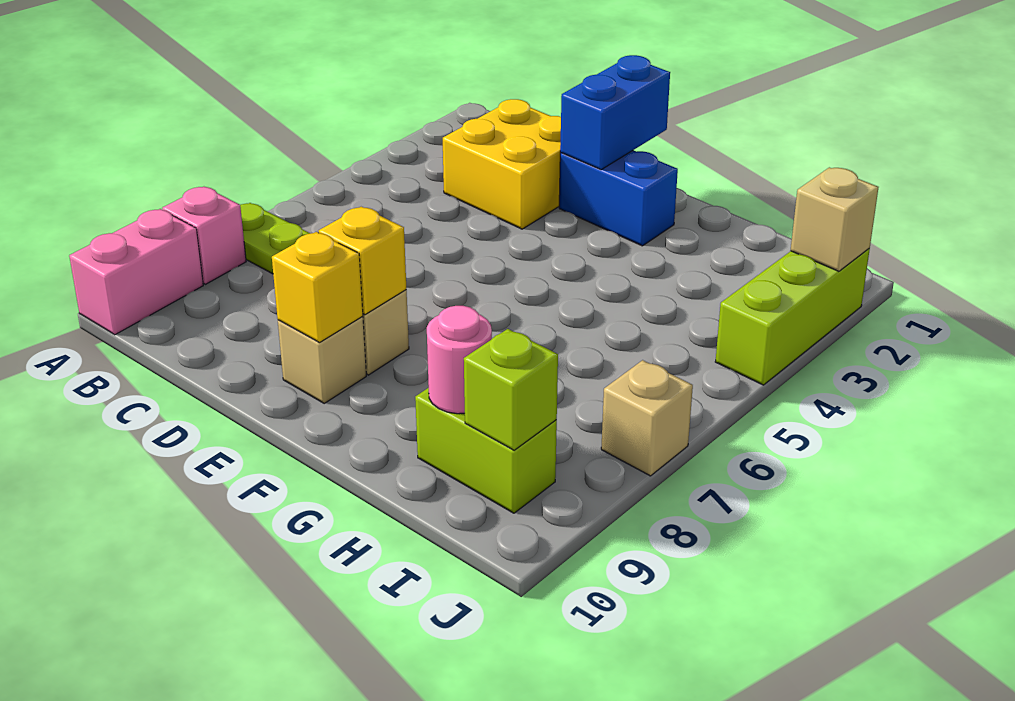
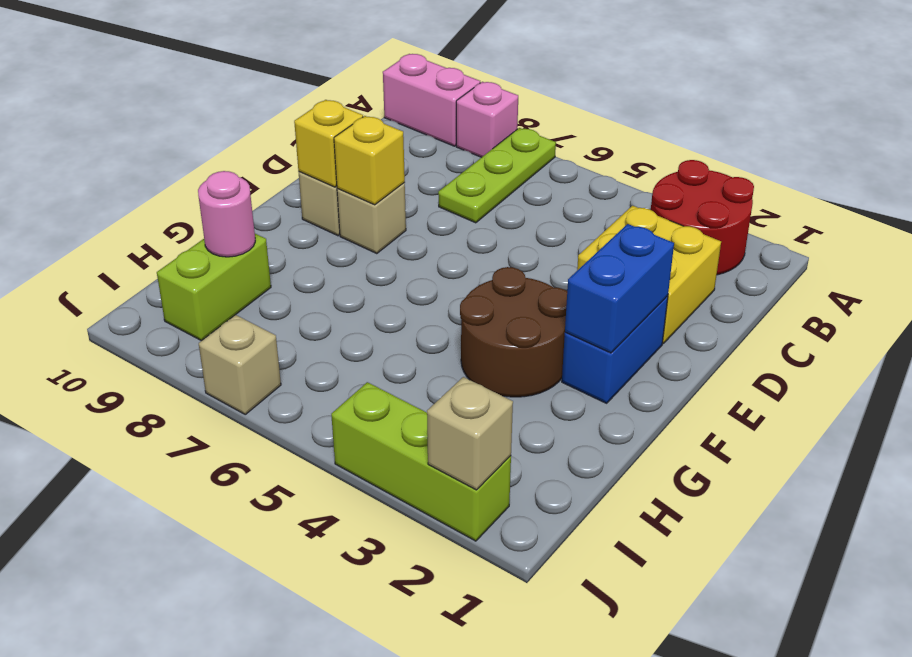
none -> red round brick A2:B3 level 1
blue brick E1:E2 level 2 -> blue brick E2:F2 level 2
none -> brown round brick F3:G4 level 1
lime brick I9 level 2 -> none

